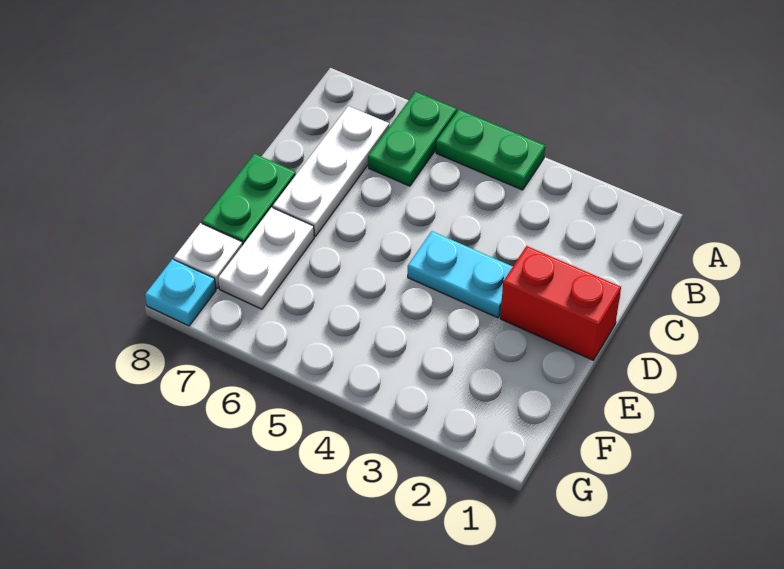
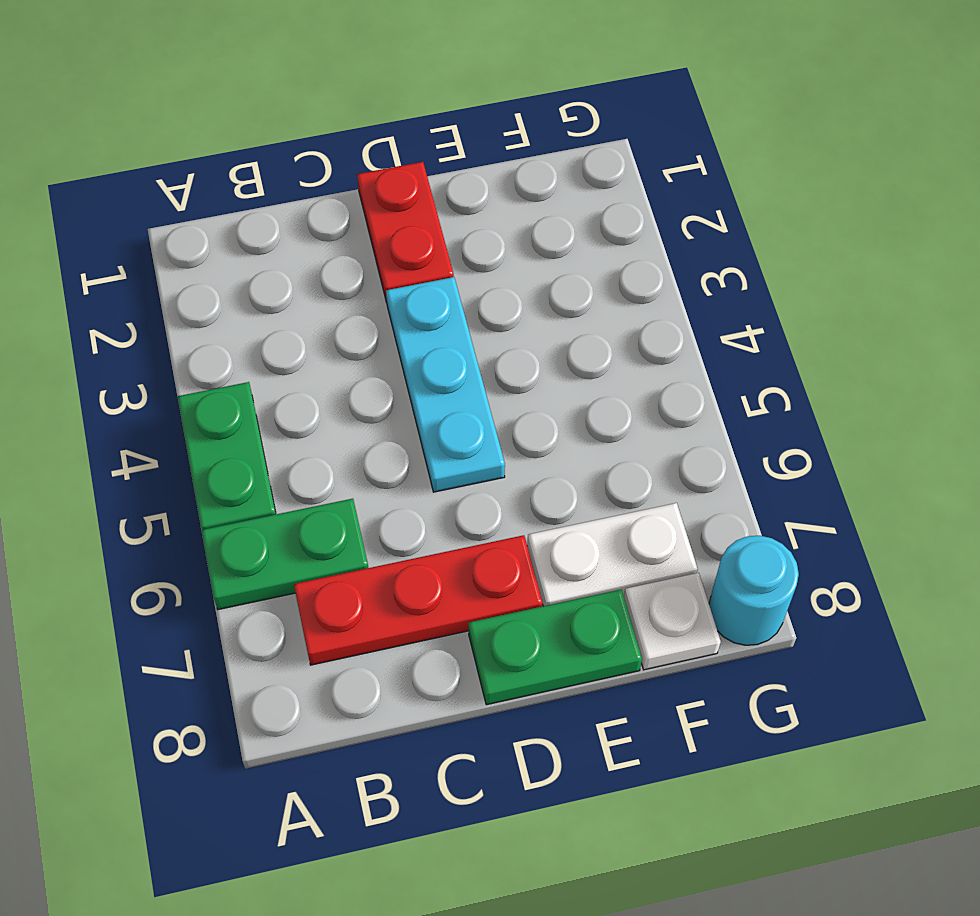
white plate B7:D7 level 1 -> red plate B7:D7 level 1
red brick D1:D2 level 1 -> red plate D1:D2 level 1
cyan plate D3:D4 level 1 -> cyan plate D3:D5 level 1
cyan plate G8 level 1 -> cyan round brick G8 level 1

